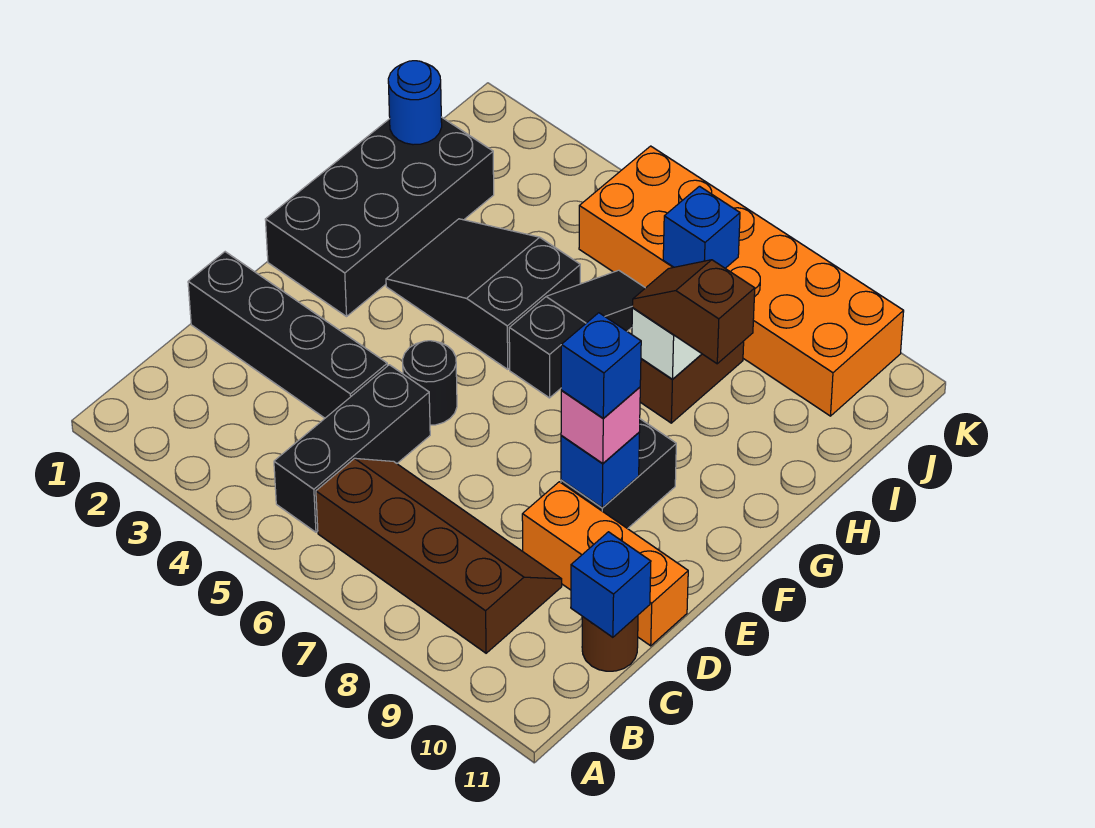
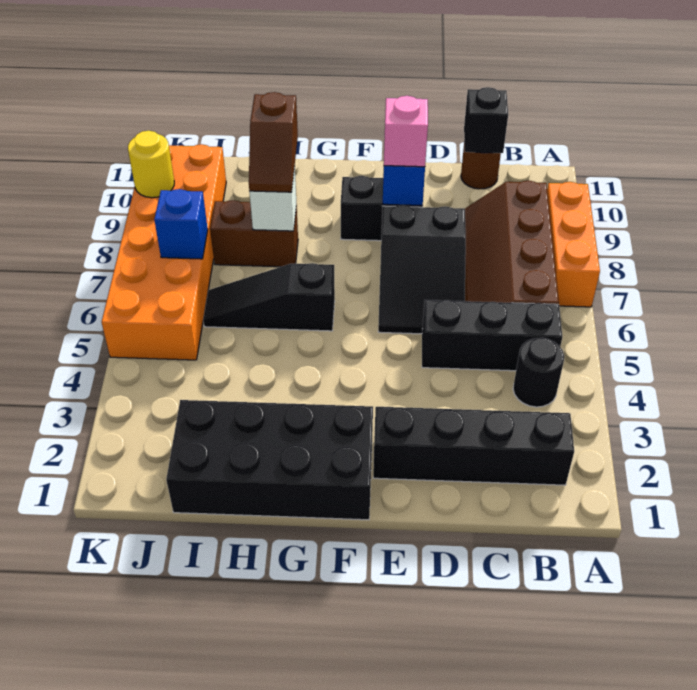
blue brick C11 level 2 -> black brick C11 level 2
black brick D1:D4 level 1 -> black brick B2:E2 level 1
orange brick D9:D11 level 1 -> orange brick A7:A9 level 1
black round brick E5 level 1 -> black round brick B4 level 1
blue brick E9 level 4 -> none
black slope G3:H5 level 1 top 5 -> black slope D6:E8 level 1 top 8
blue round brick I1 level 2 -> none
none -> yellow round brick K9 level 2

